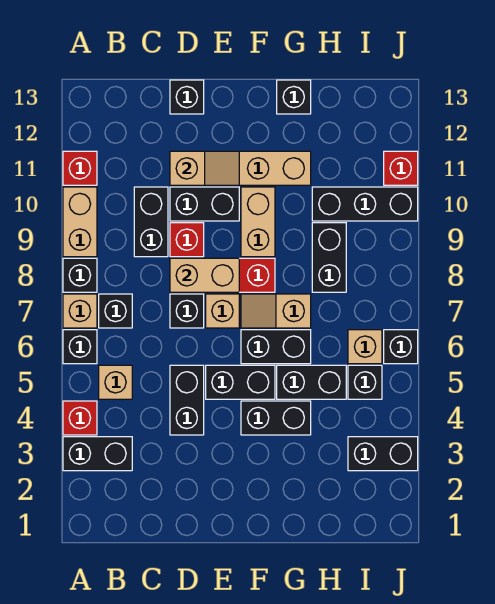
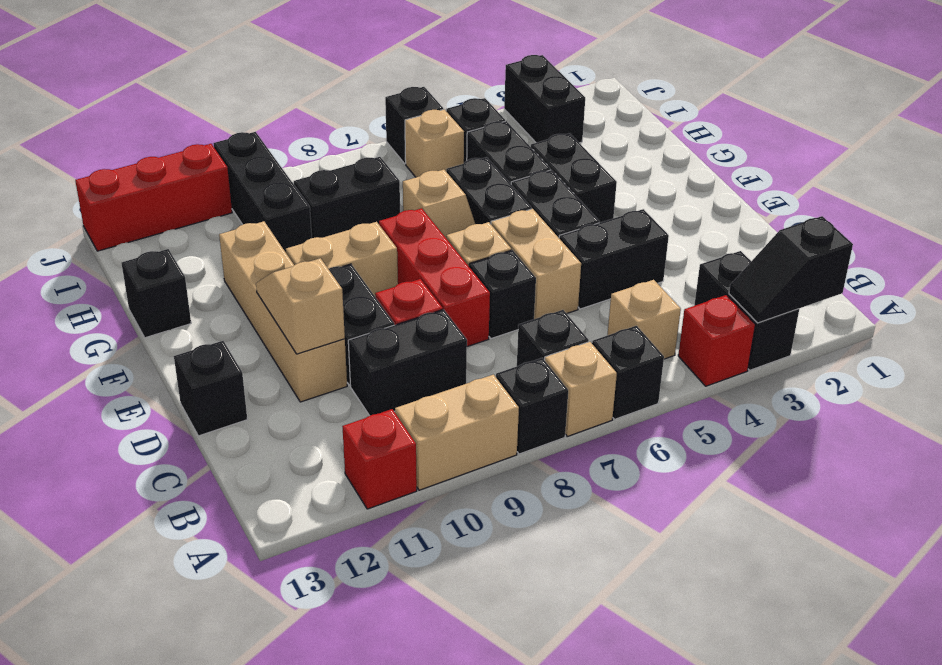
none -> black slope A2:A3 level 2 top 2
tan brick D8:E8 level 2 -> tan brick D6:E6 level 1
red brick J11 level 1 -> red brick J11:J13 level 1

